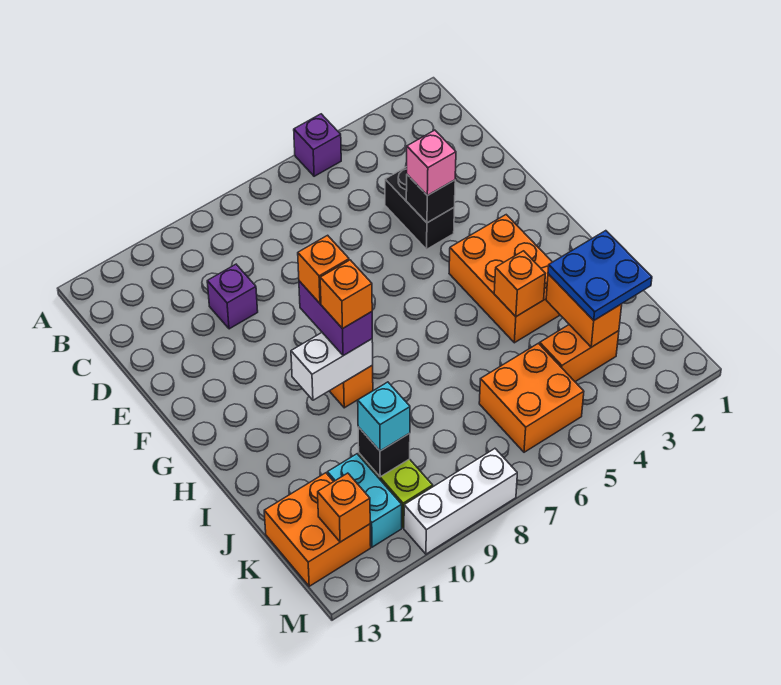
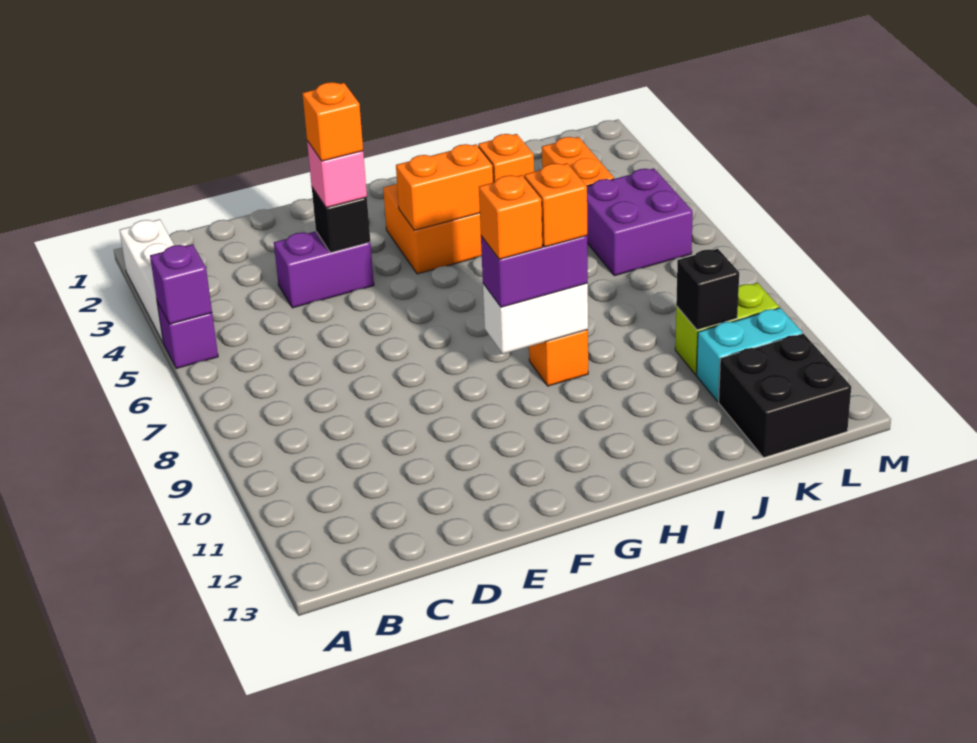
black brick D4:E4 level 1 -> purple brick D4:E4 level 1
purple brick D10 level 1 -> purple brick A5 level 2
white brick H9:H10 level 2 -> white brick G9:H9 level 2
blue plate J2:K3 level 3 -> none
orange brick J3:K3 level 2 -> orange brick G4:H4 level 2
orange brick K5:L6 level 1 -> purple brick K5:L6 level 1
cyan brick K10 level 3 -> none
orange brick K12:L13 level 1 -> black brick K12:L13 level 1
orange brick L12 level 2 -> orange brick E4 level 4
white brick M8:M10 level 1 -> white brick A2:A4 level 1

